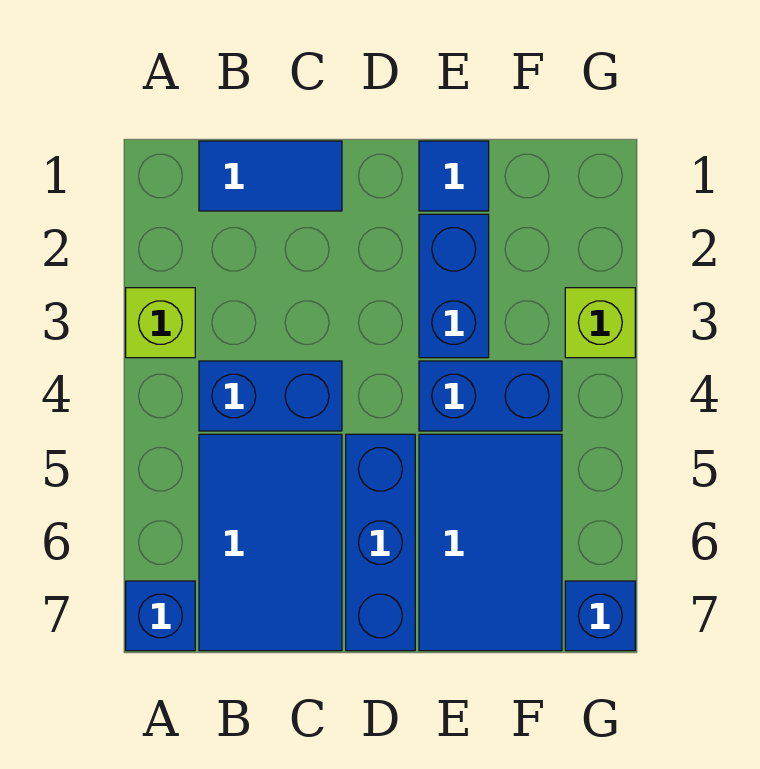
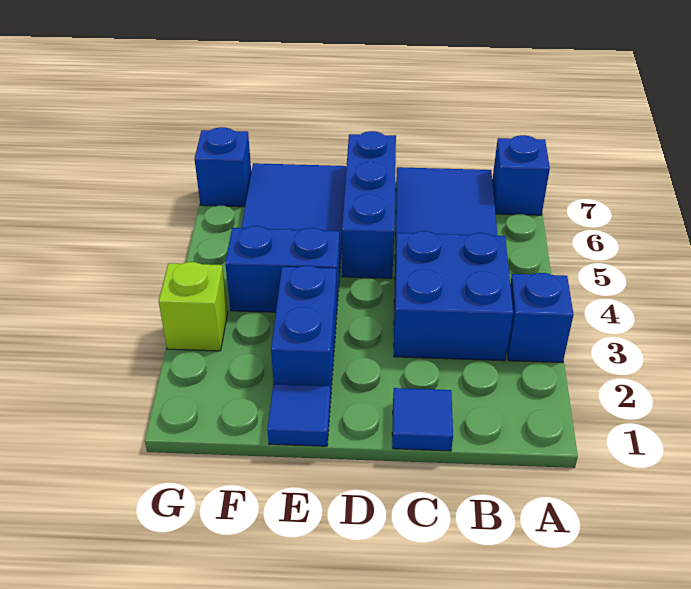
lime brick A3 level 1 -> blue brick A3 level 1
blue tile B1:C1 level 1 -> blue tile C1 level 1
blue brick B4:C4 level 1 -> blue brick B3:C4 level 1

